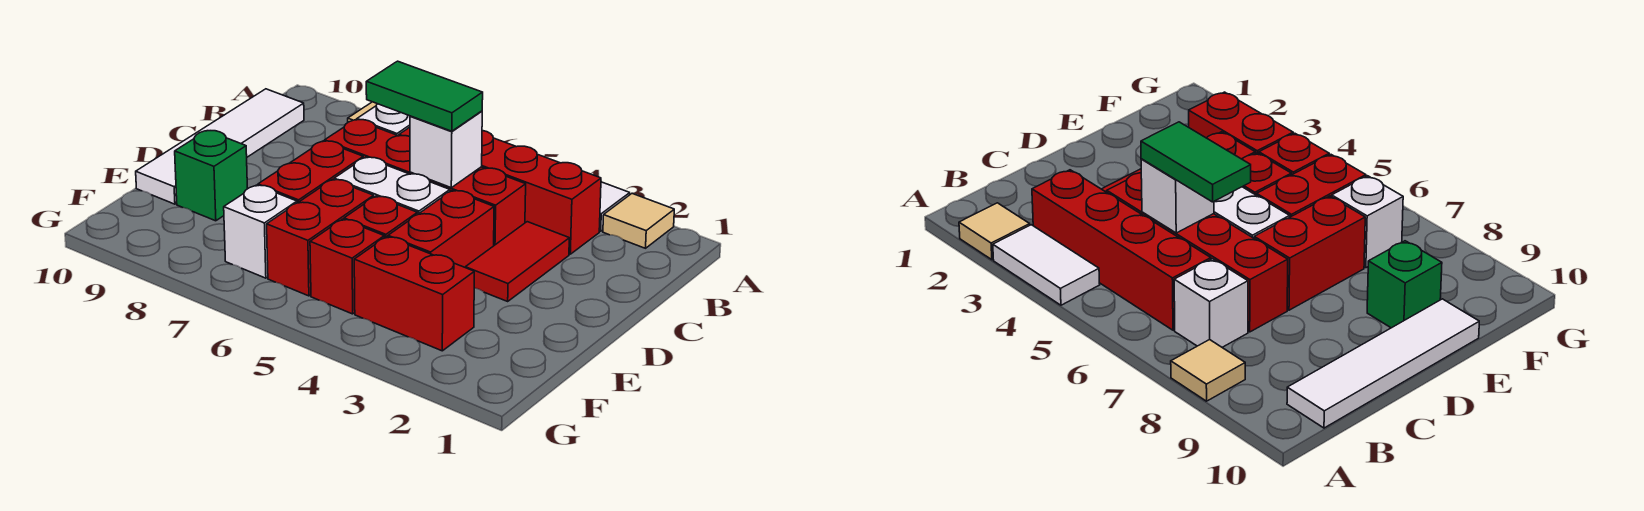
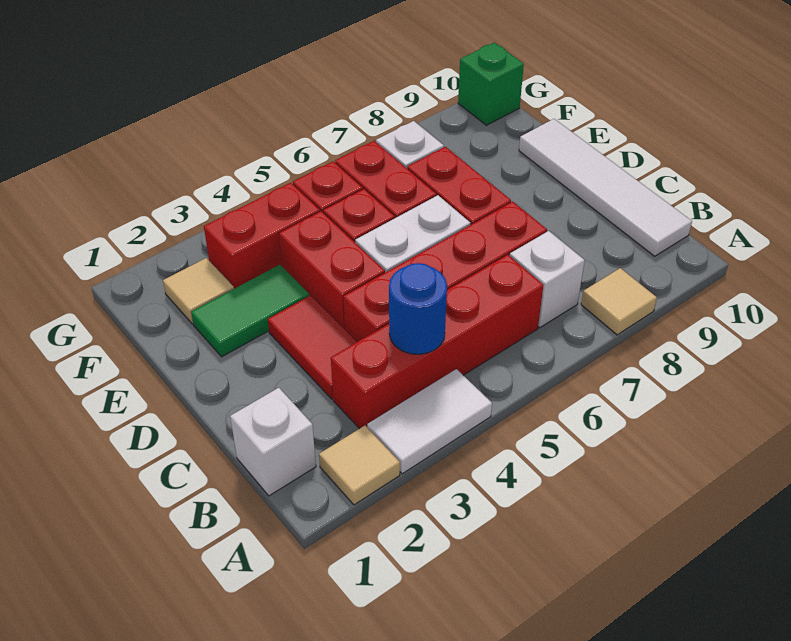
none -> blue round brick B4 level 2
white brick C5 level 2 -> white brick B1 level 1
green tile C5:C6 level 3 -> green tile E2:E3 level 1
green brick E9 level 1 -> green brick G10 level 1
none -> tan tile F2 level 1

